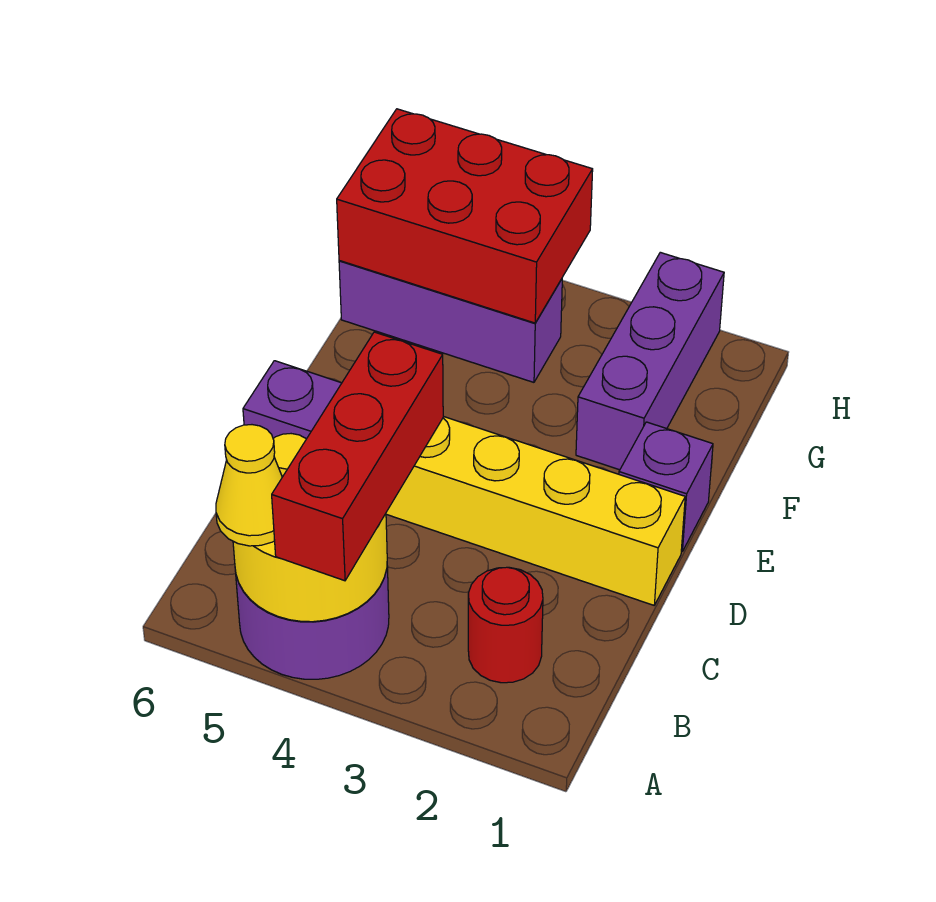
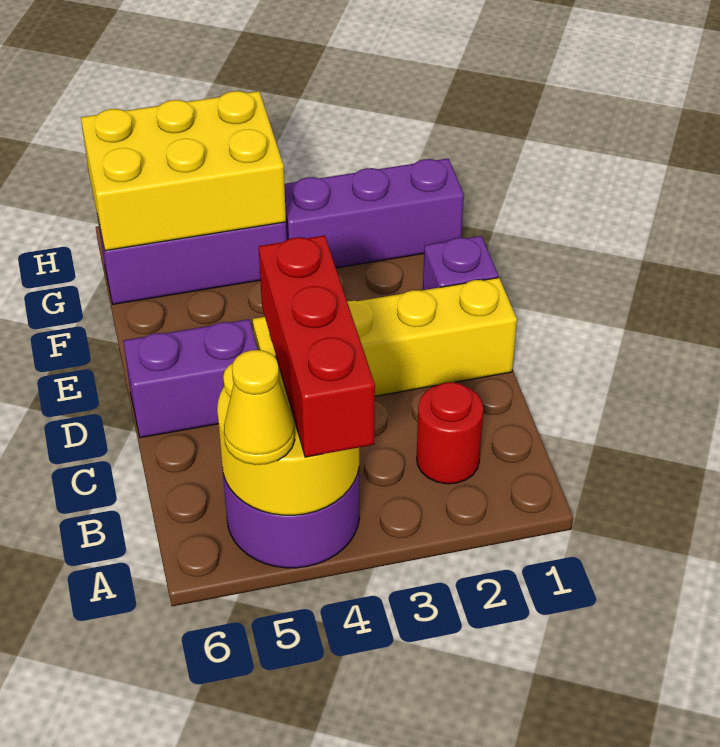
purple brick F2:H2 level 1 -> purple brick G1:G3 level 1
red brick G4:H6 level 2 -> yellow brick G4:H6 level 2

